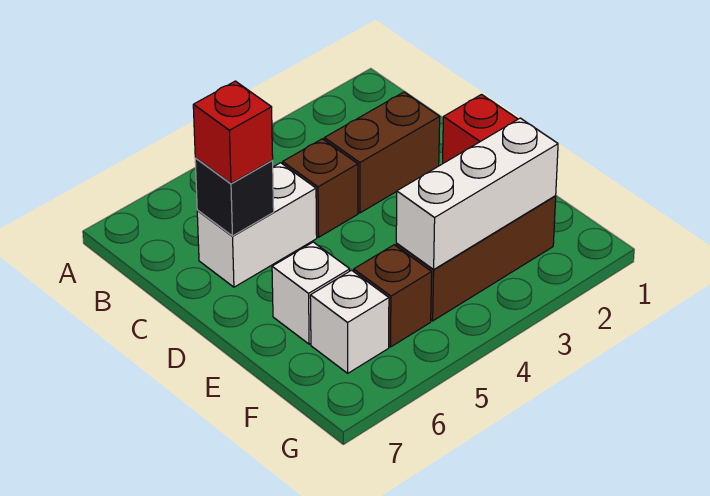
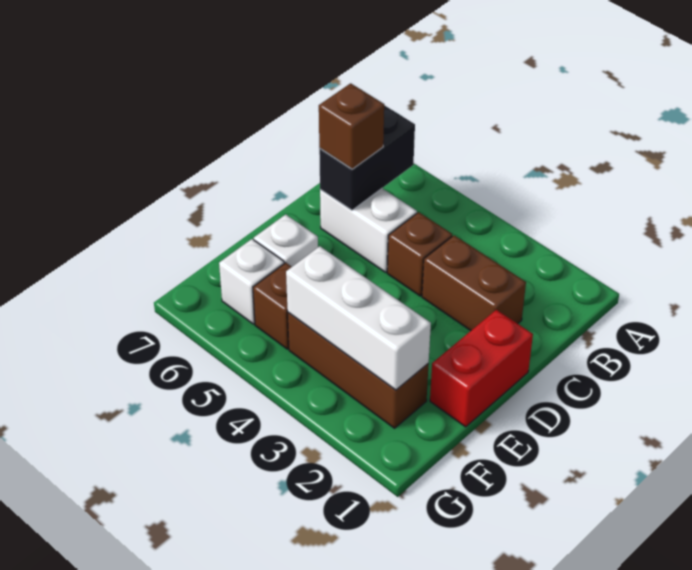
black brick C6 level 2 -> black brick B6:C6 level 2
red brick C6 level 3 -> brown brick C6 level 3

